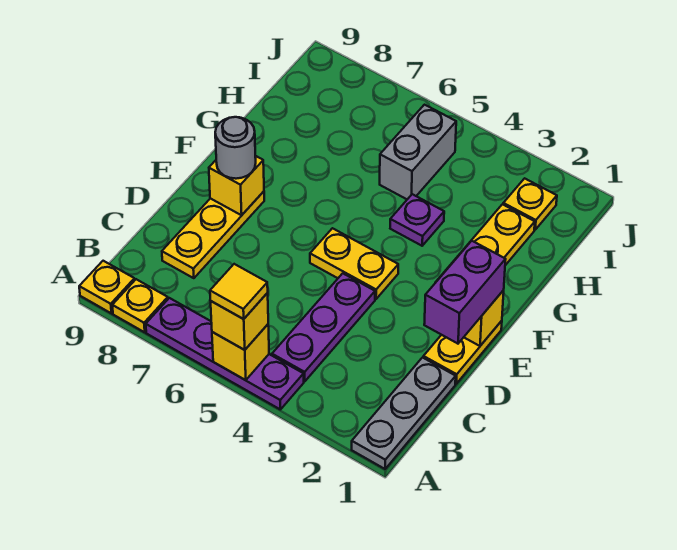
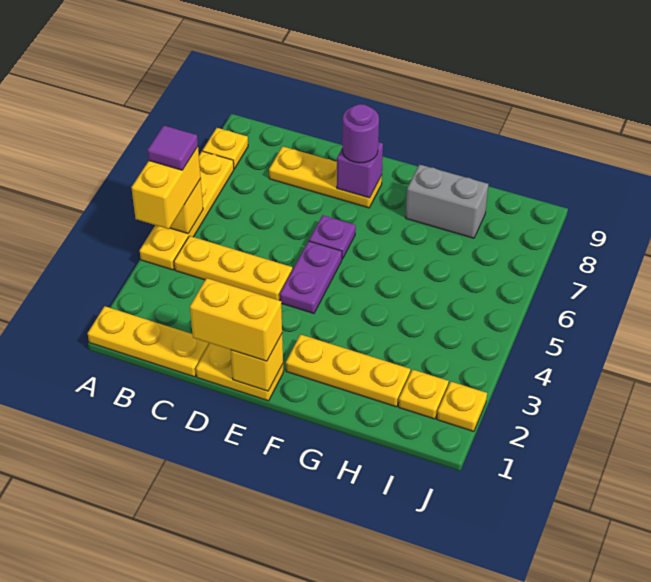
grey plate A1:C1 level 1 -> yellow plate A1:C1 level 1
purple plate A4:A7 level 1 -> yellow plate A4:A7 level 1
yellow brick A5 level 3 -> yellow brick A4:A5 level 3
yellow tile A5 level 4 -> purple tile A5 level 4
yellow plate A9 level 1 -> yellow plate J2 level 1
purple plate B4:D4 level 1 -> yellow plate B4:D4 level 1
purple brick D1:E1 level 3 -> yellow brick D1:E1 level 3
yellow plate E4:E5 level 1 -> purple plate E4:E5 level 1
yellow brick E8 level 2 -> purple brick E8 level 2
grey round brick E8 level 3 -> purple round brick E8 level 3
purple plate G4 level 1 -> purple plate E6 level 1
grey brick H5:I5 level 1 -> grey brick G8:H8 level 1

